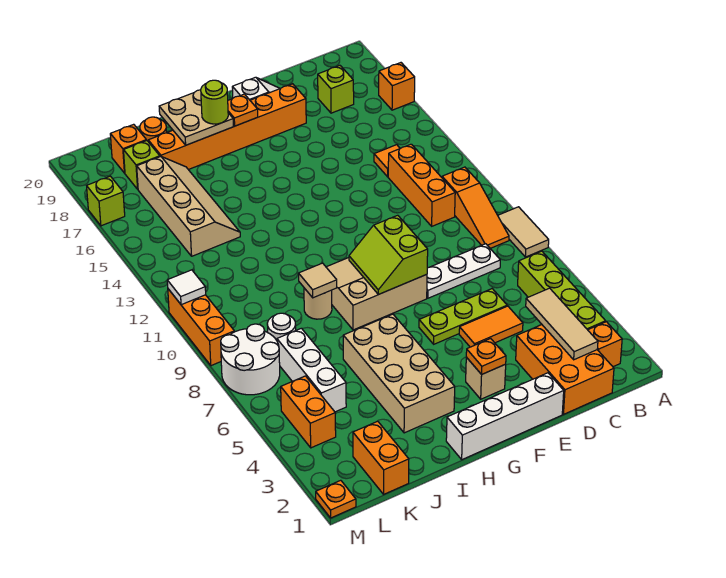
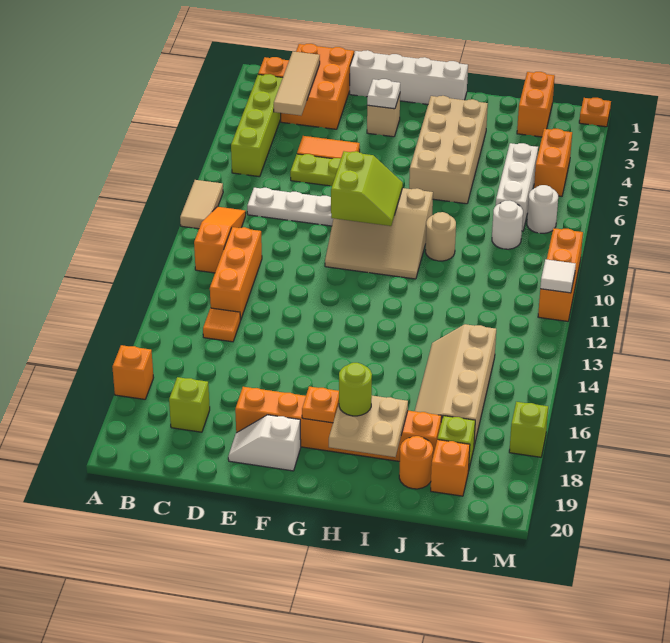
orange plate F3 level 2 -> white plate F3 level 2
tan tile I9 level 2 -> none
white round brick L7:M8 level 1 -> white round brick L7 level 1

